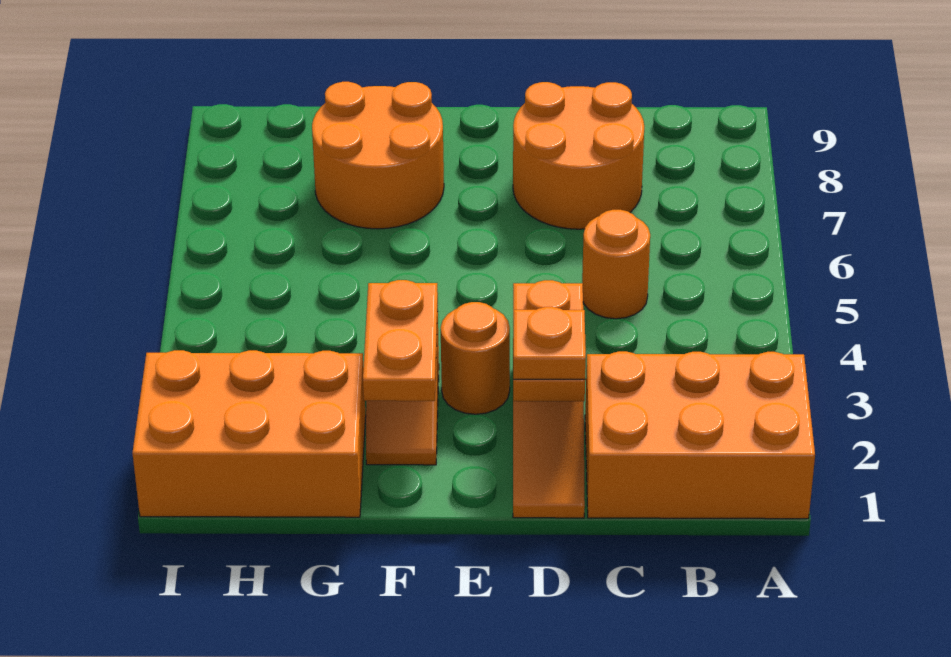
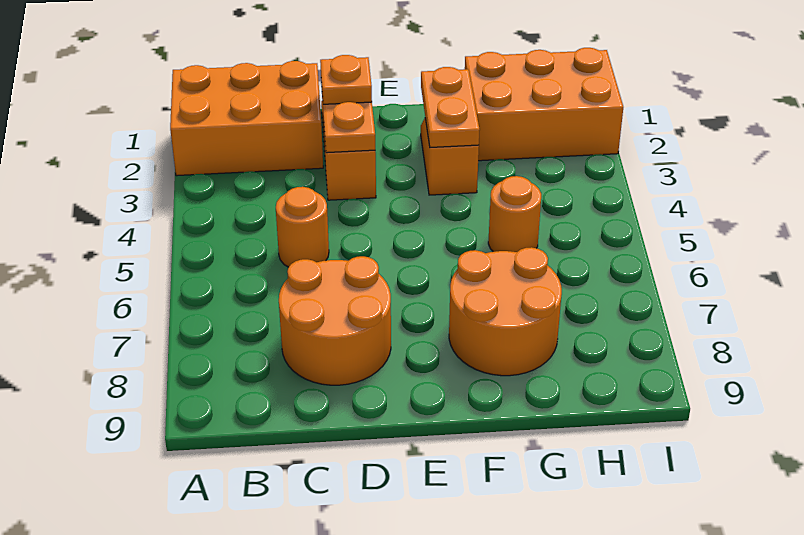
orange round brick E3 level 1 -> orange round brick G5 level 1

